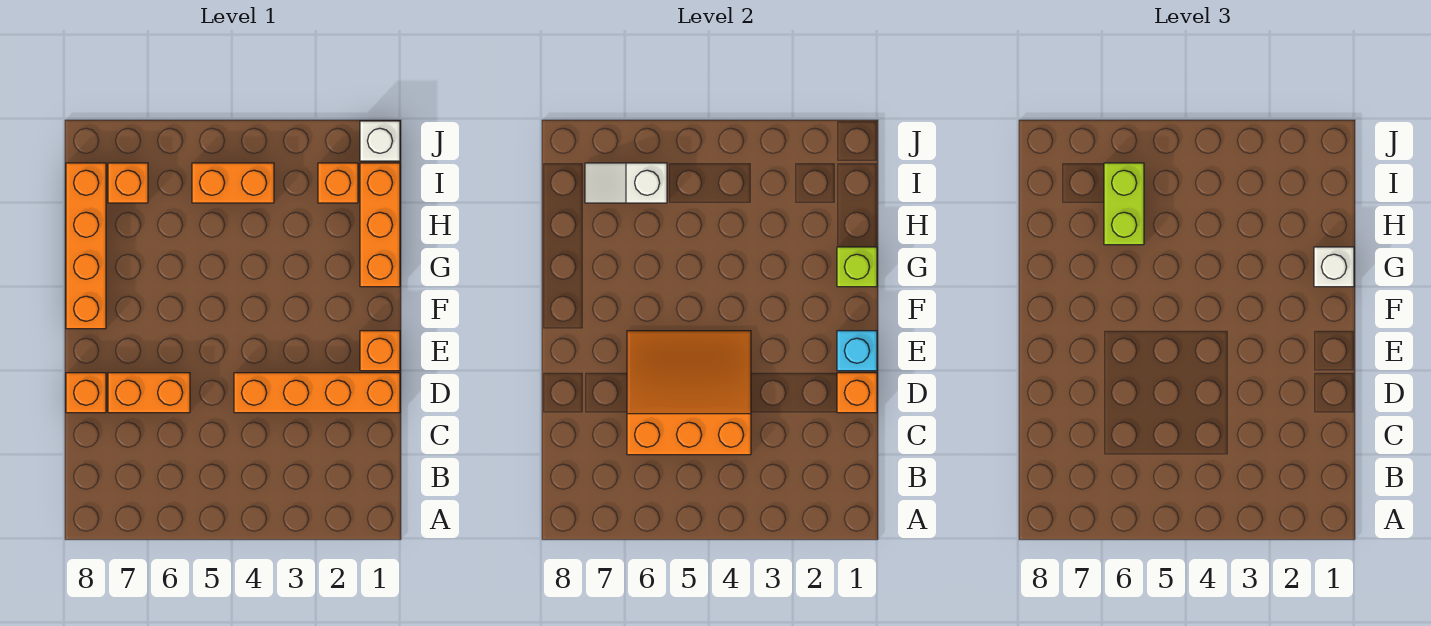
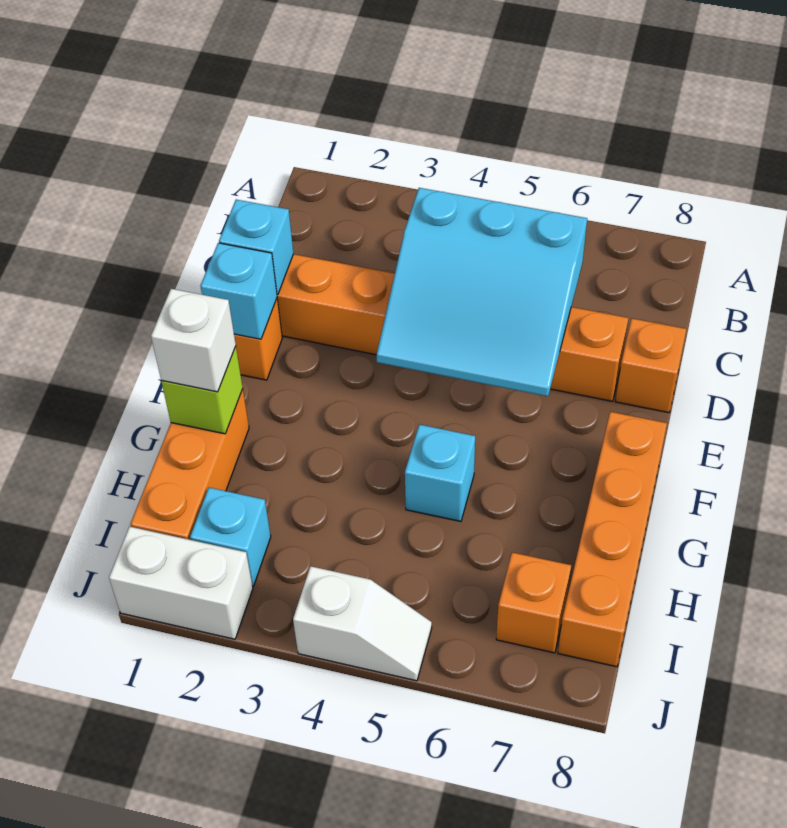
orange slope C4:E6 level 2 top C -> cyan slope C4:E6 level 2 top C
orange brick D1 level 2 -> cyan brick D1 level 2
none -> cyan brick G5 level 1
lime brick H6:I6 level 3 -> none
orange brick I2 level 1 -> cyan brick I2 level 1
orange brick I4:I5 level 1 -> none
white slope I6:I7 level 2 top 6 -> white slope J4:J5 level 1 top 4
white brick J1 level 1 -> white brick J1:J2 level 1

